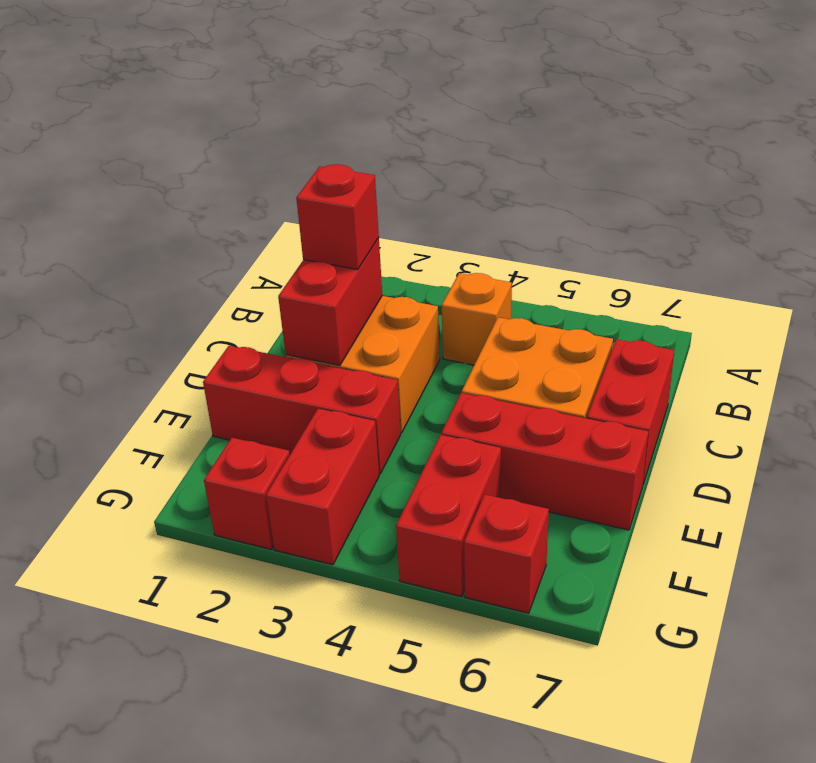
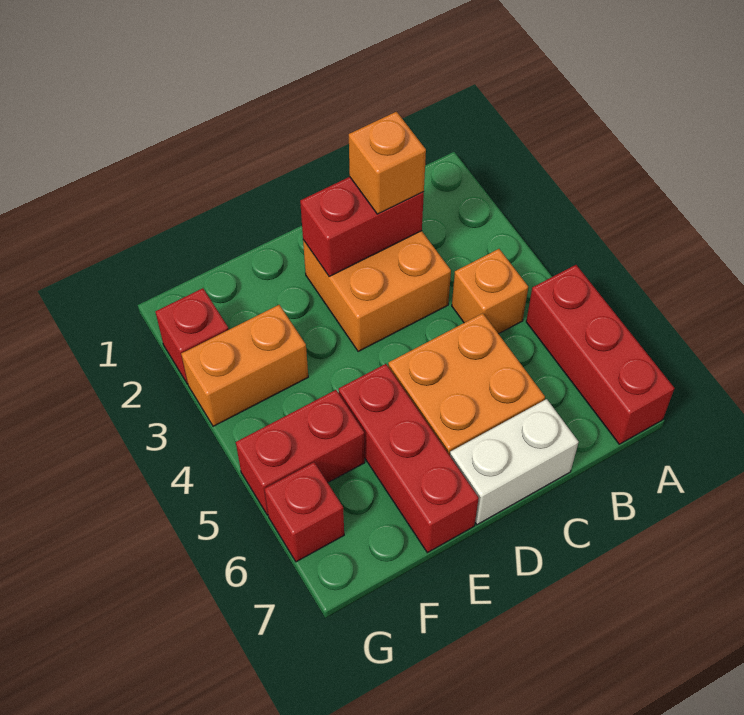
red brick C2 level 3 -> orange brick C2 level 3
red brick C7:D7 level 1 -> white brick C7:D7 level 1
red brick E1:E3 level 1 -> red brick A5:A7 level 1
red brick F3:G3 level 1 -> orange brick F3:G3 level 1

